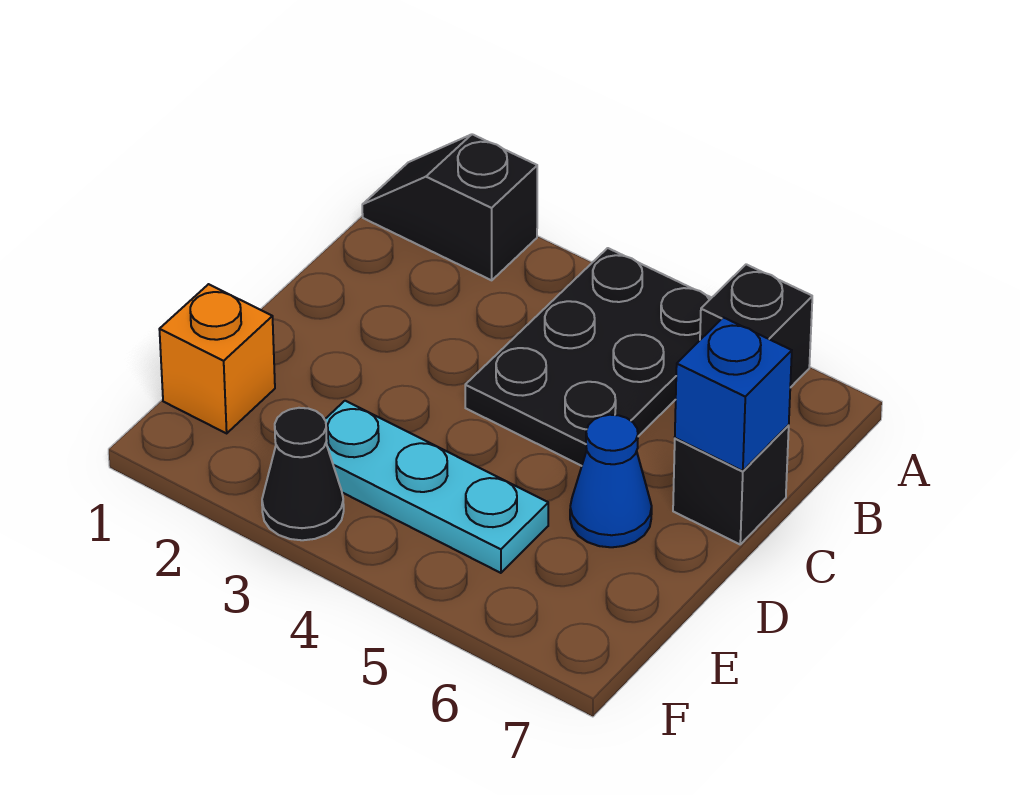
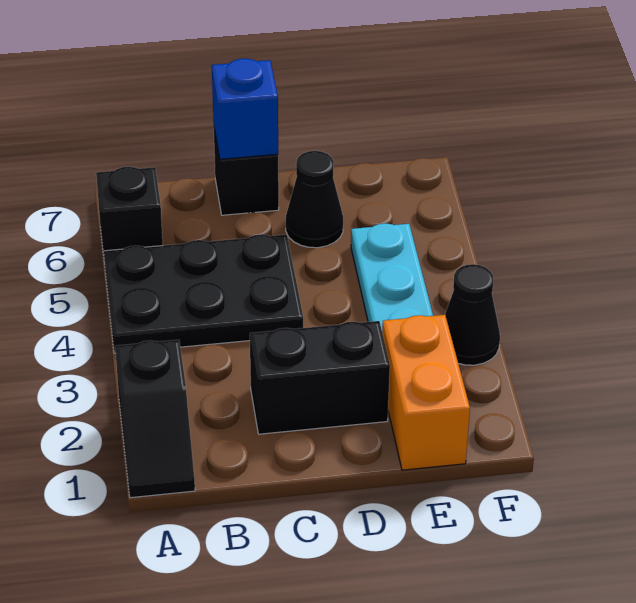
none -> black brick C2:D2 level 1
blue cone D6 level 1 -> black cone D6 level 1
orange brick E1 level 1 -> orange brick E1:E2 level 1

